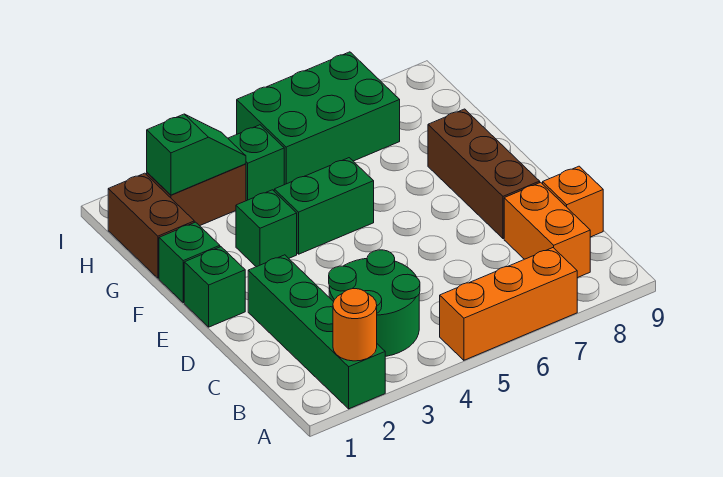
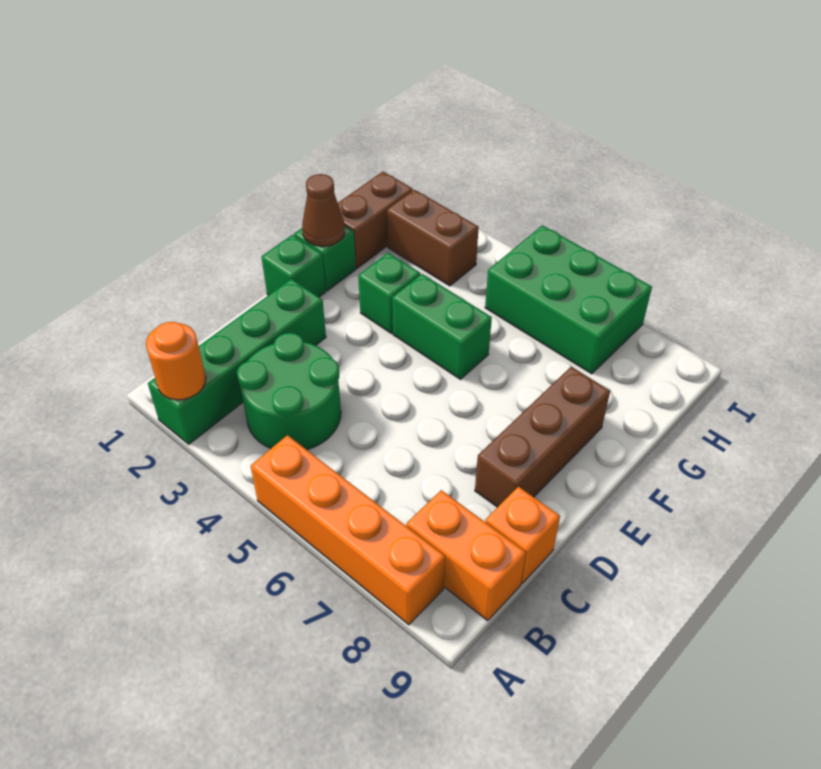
orange brick A5:A7 level 1 -> orange brick A5:A8 level 1
orange brick B8:C8 level 1 -> orange brick B8:B9 level 1
none -> brown cone F1 level 2
green slope H2:H3 level 2 top 2 -> none
green brick H4 level 1 -> none

